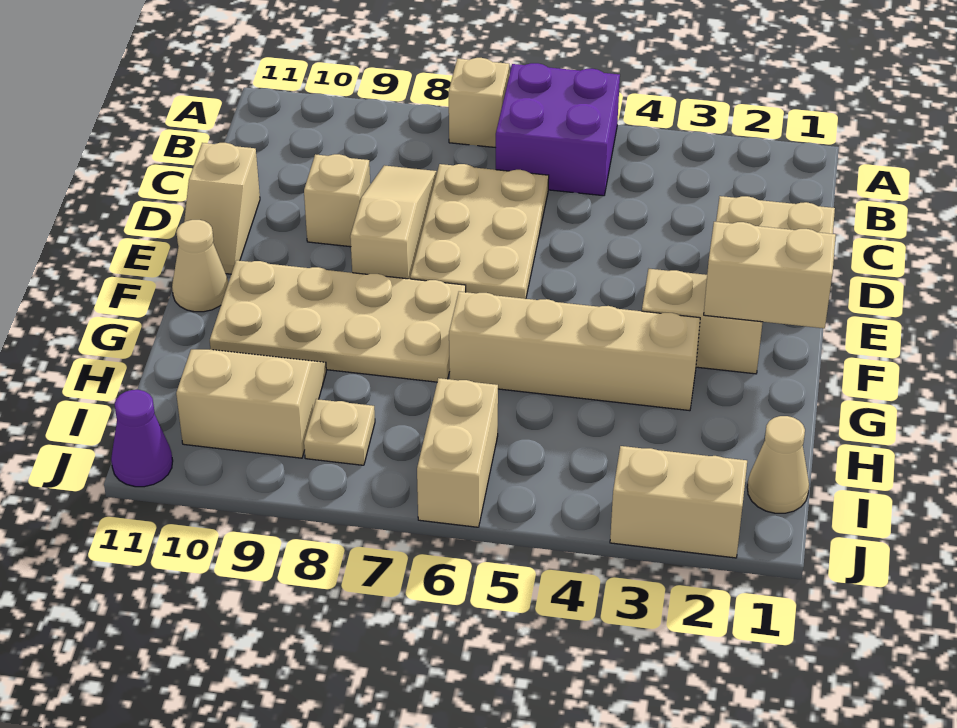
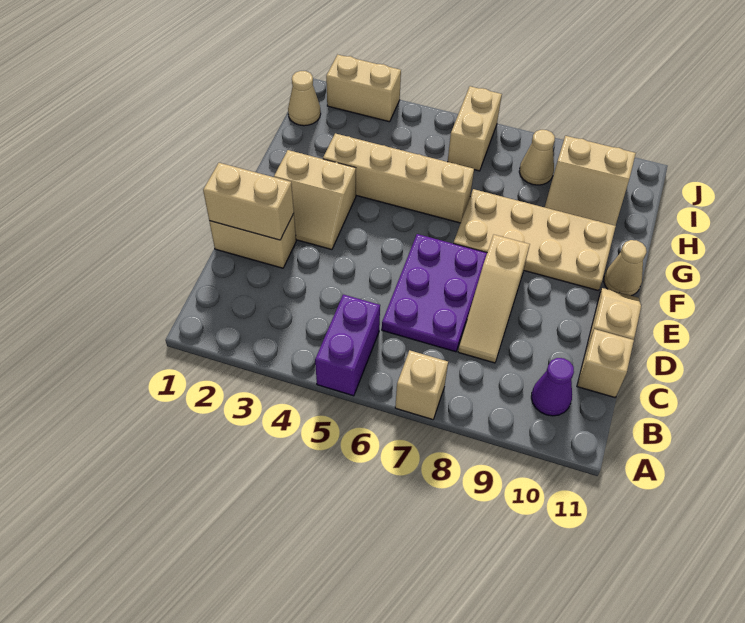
purple brick A5:B6 level 1 -> purple brick A5:B5 level 1
tan plate C6:E7 level 1 -> purple plate C6:E7 level 1
tan brick D9 level 1 -> tan brick C11 level 1
tan brick F1:F2 level 2 -> tan brick D1:D2 level 2
tan plate I8 level 1 -> tan cone I8 level 1
purple cone J11 level 1 -> purple cone B10 level 1

